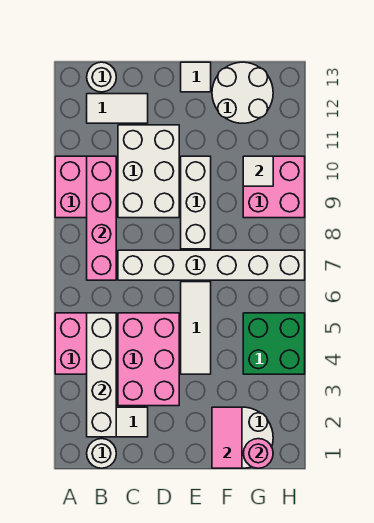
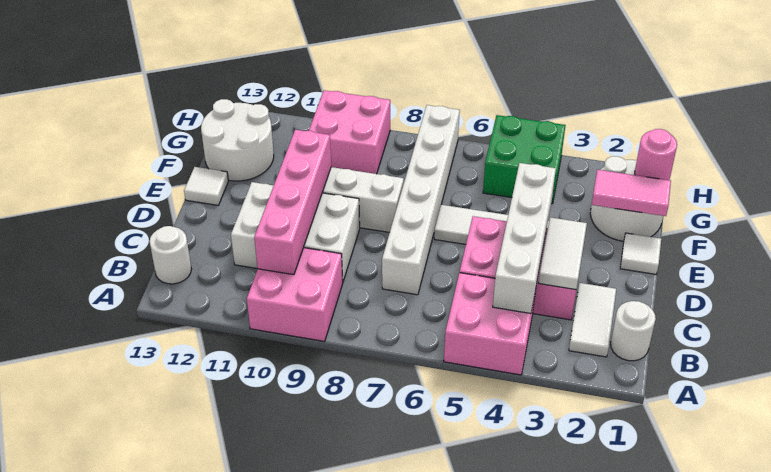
white brick B2:B5 level 2 -> white brick B4:E4 level 2
pink brick B7:B10 level 2 -> pink brick B10:E10 level 2
white tile B12:C12 level 1 -> white tile C3:D3 level 2
white tile G10 level 2 -> white tile E1 level 1

